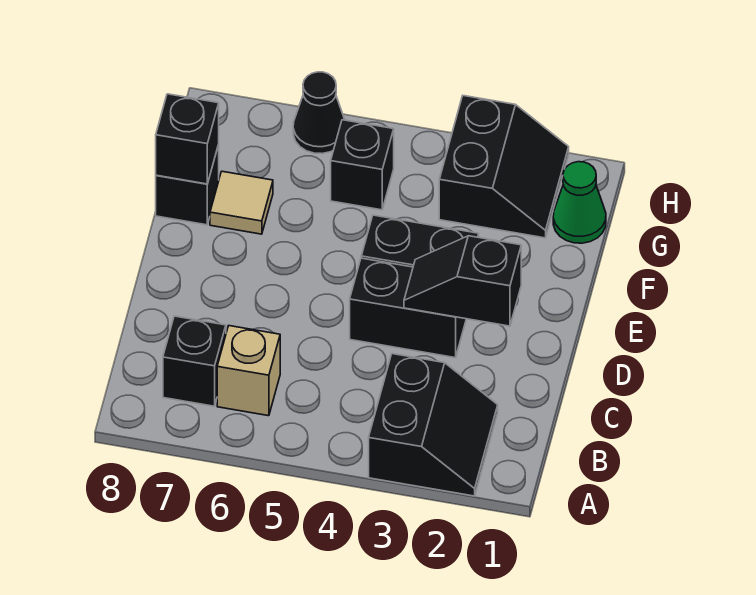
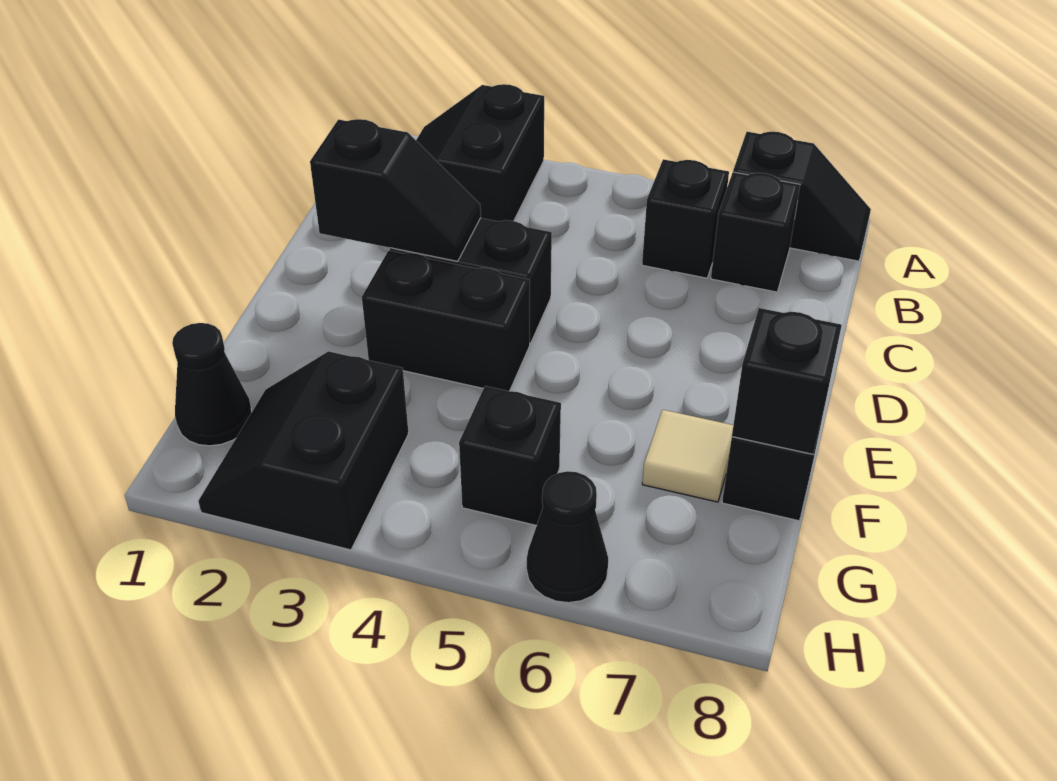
none -> black slope A7:A8 level 1 top 7
tan brick B6 level 1 -> black brick B6 level 1
green cone G1 level 1 -> black cone G1 level 1

